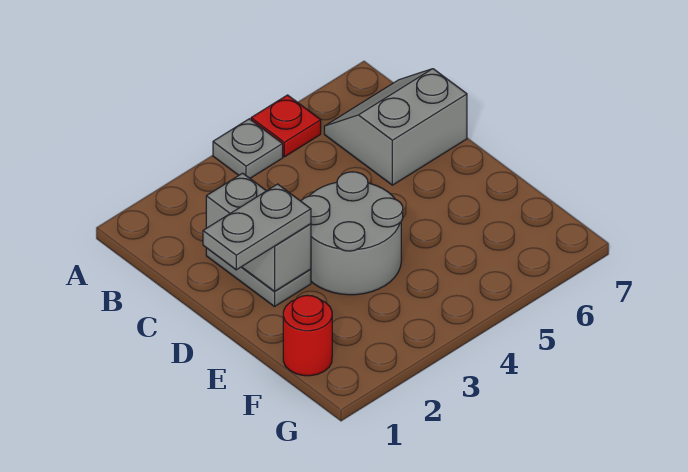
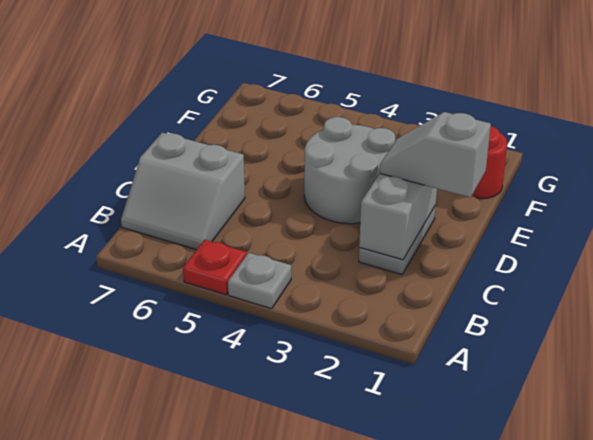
grey plate D1:D2 level 3 -> grey slope D1:D2 level 3 top 1

